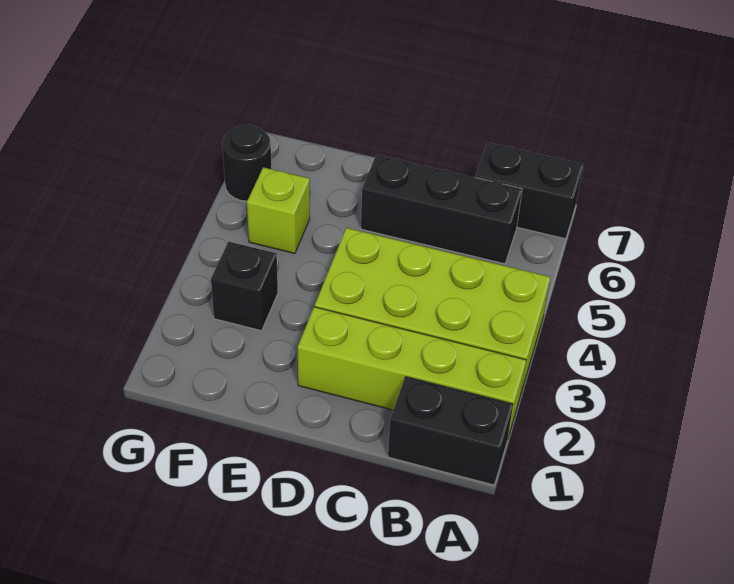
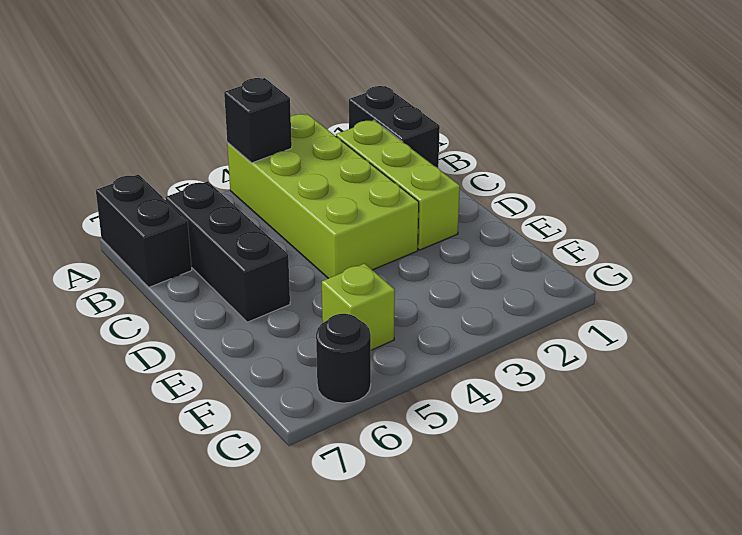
lime brick A2:D2 level 1 -> lime brick B2:D2 level 1
black brick F3 level 1 -> black brick A4 level 2

